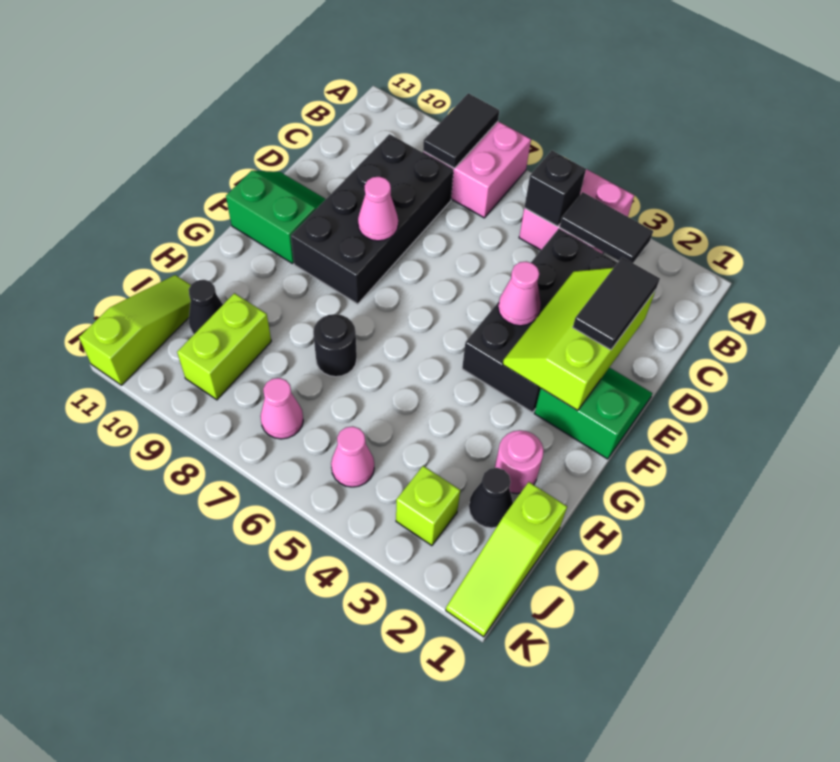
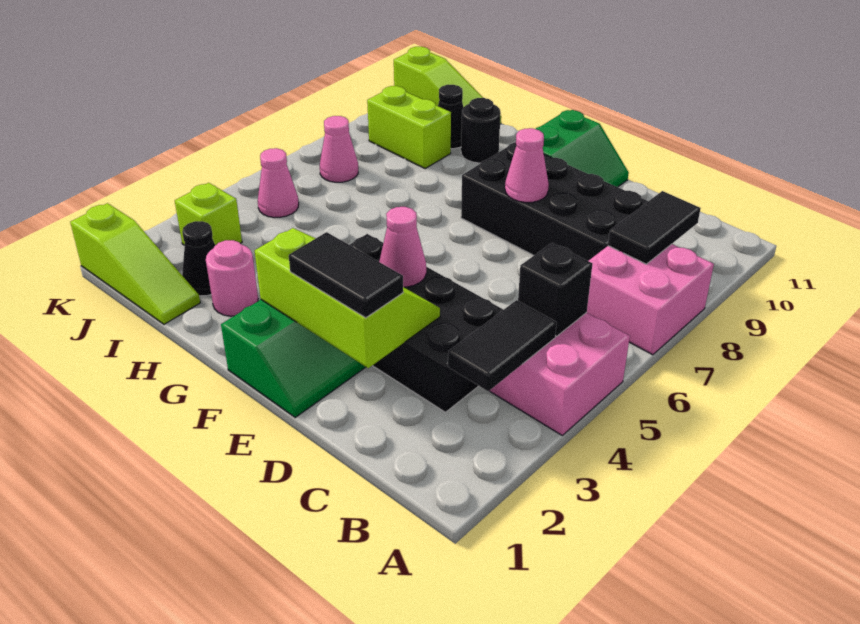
black tile A8:B8 level 2 -> black tile B8:B9 level 2
black round brick H7 level 1 -> black round brick H10 level 1
lime slope I1:K1 level 1 top I -> lime slope I1:K1 level 1 top K

